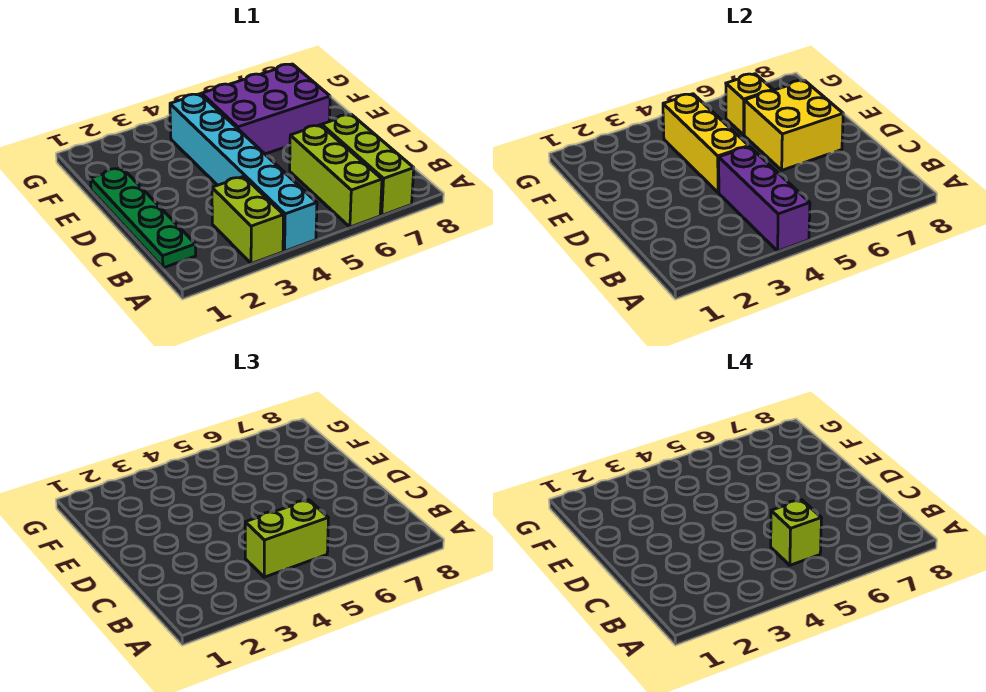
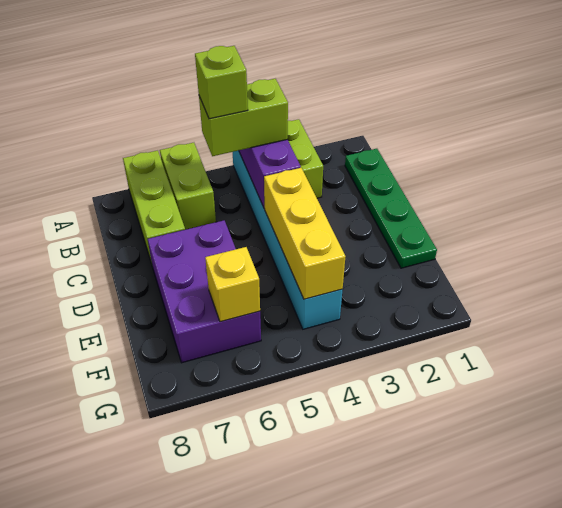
lime brick A6:C6 level 1 -> lime brick A6:B6 level 1
yellow brick D6:E7 level 2 -> none
purple brick E5:F7 level 1 -> purple brick D6:F7 level 1

